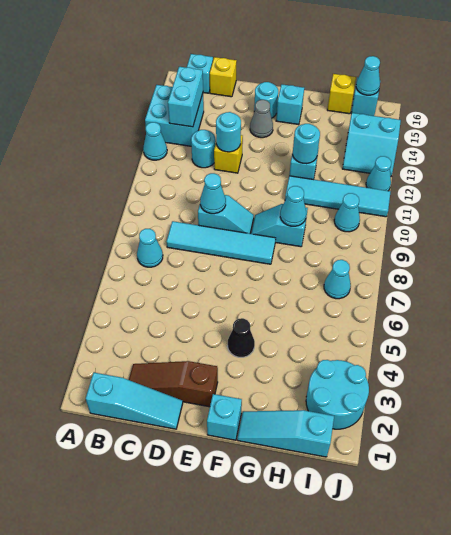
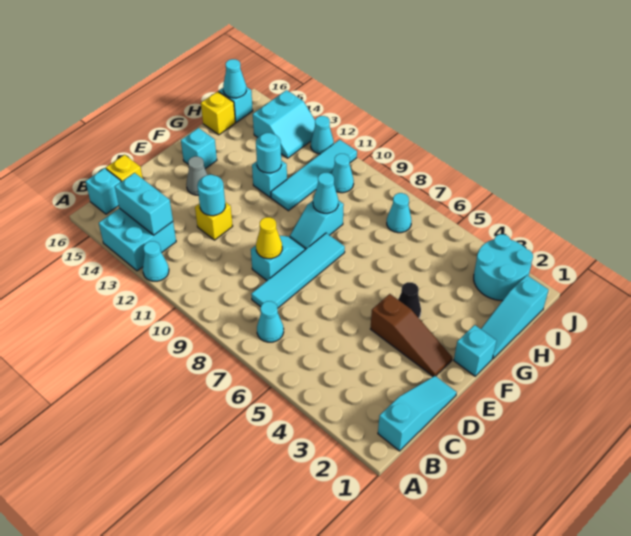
brown slope C2:E2 level 1 top E -> brown slope E2:E4 level 1 top 4
cyan round brick C12 level 1 -> none
cyan cone D9 level 2 -> yellow cone D9 level 2
cyan round brick E15 level 1 -> none

